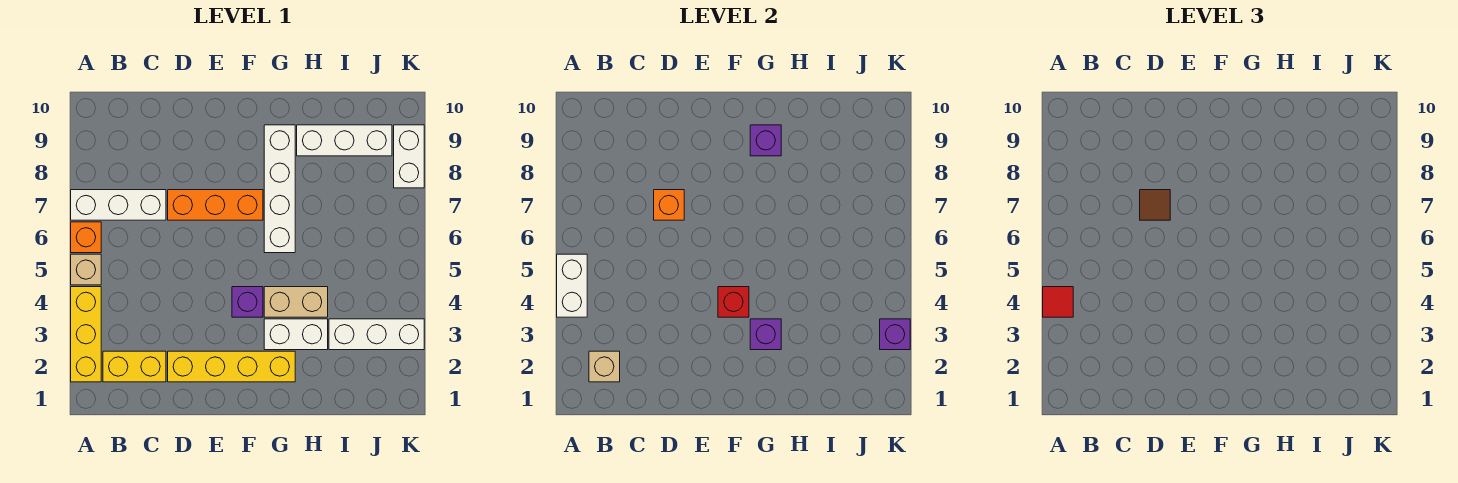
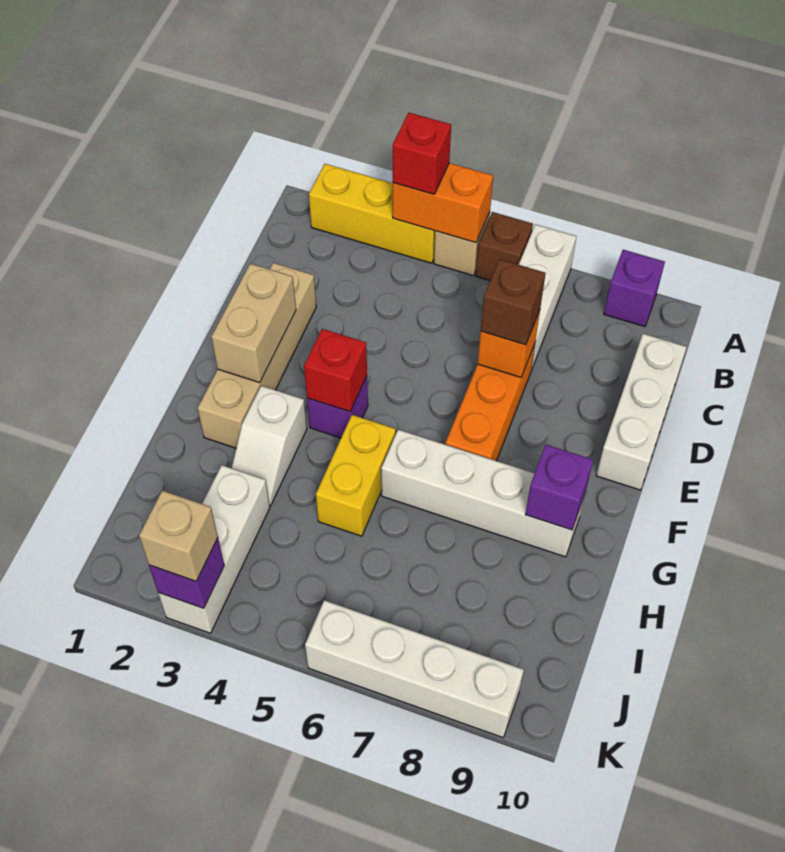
white brick A4:A5 level 2 -> orange brick A4:A5 level 2
red tile A4 level 3 -> red brick A4 level 3
orange brick A6 level 1 -> brown brick A6 level 1
yellow brick B2:C2 level 1 -> yellow brick G5:H5 level 1
tan brick B2 level 2 -> tan brick K3 level 3
yellow brick D2:G2 level 1 -> tan brick D2:G2 level 1
brown tile D7 level 3 -> brown brick D7 level 3
white brick G3:H3 level 1 -> white slope G3:H3 level 1 top G
purple brick G3 level 2 -> purple brick A9 level 1
tan brick G4:H4 level 1 -> tan brick E2:F2 level 2
white brick H9:J9 level 1 -> white brick C10:E10 level 1
white brick K8:K9 level 1 -> white brick K6:K9 level 1

